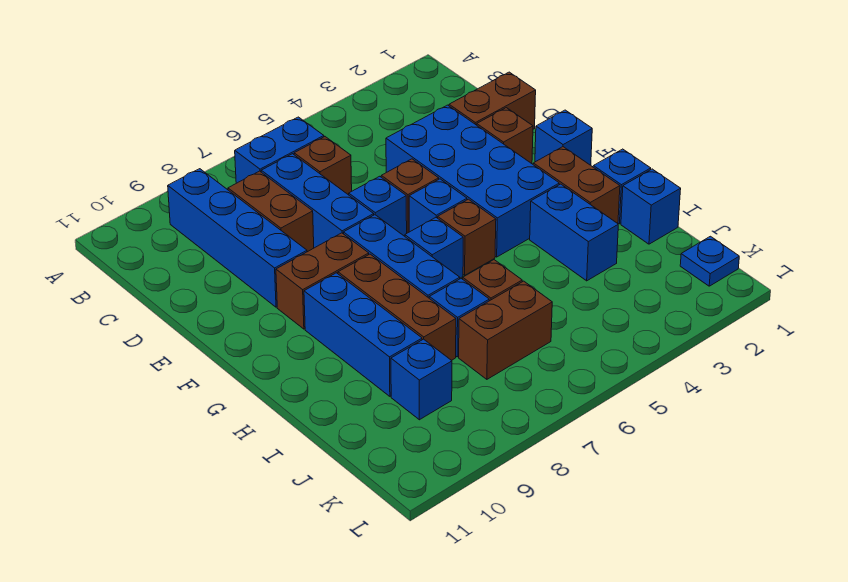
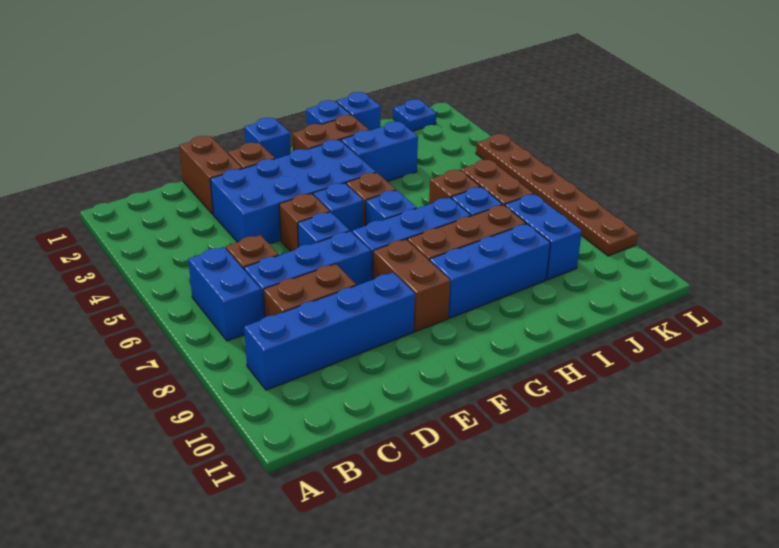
blue brick J9 level 1 -> blue brick J8:J9 level 1
none -> brown plate L4:L9 level 1

